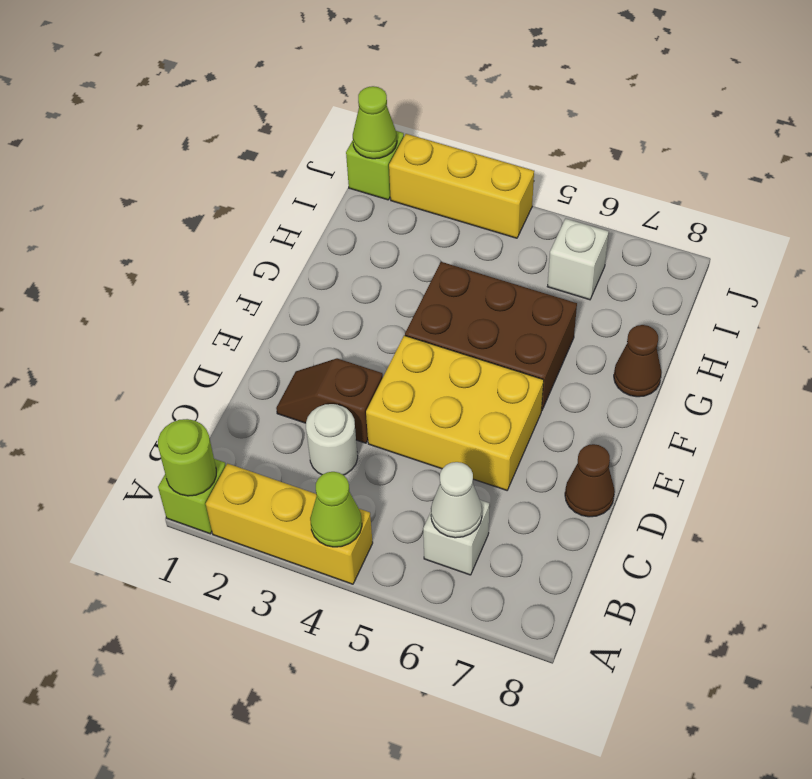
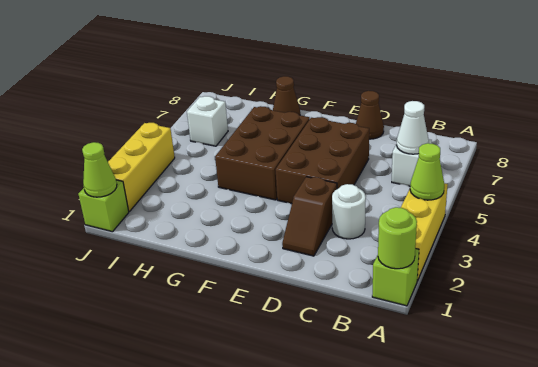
yellow brick D4:E6 level 1 -> brown brick D4:E6 level 1

